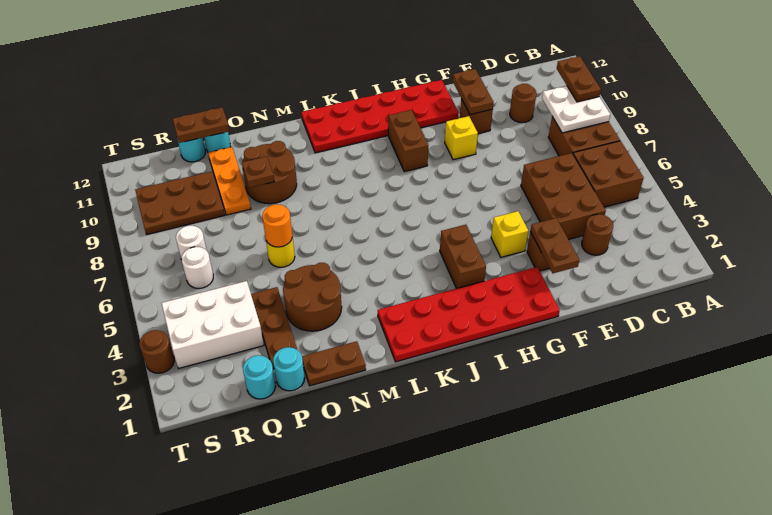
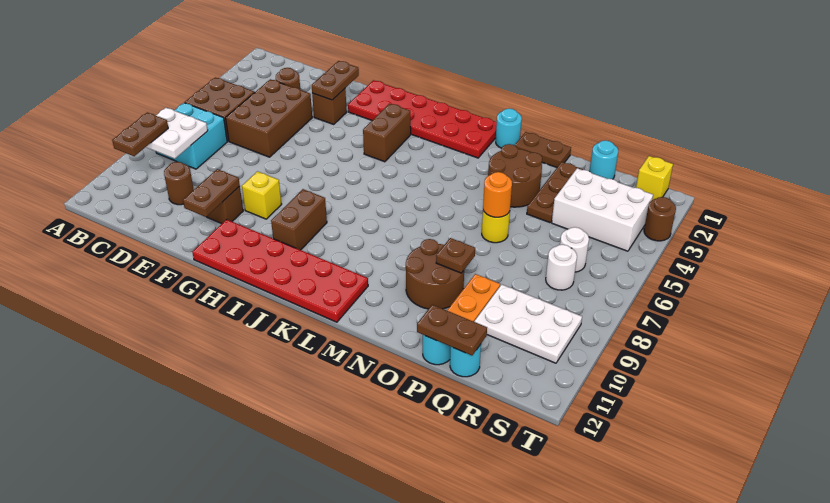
brown brick B7:C8 level 1 -> cyan brick B7:C8 level 1
yellow brick G4 level 1 -> yellow brick S1 level 1
cyan round brick P1 level 1 -> cyan round brick M1 level 1
brown plate Q9:S10 level 1 -> white plate Q9:S10 level 1

